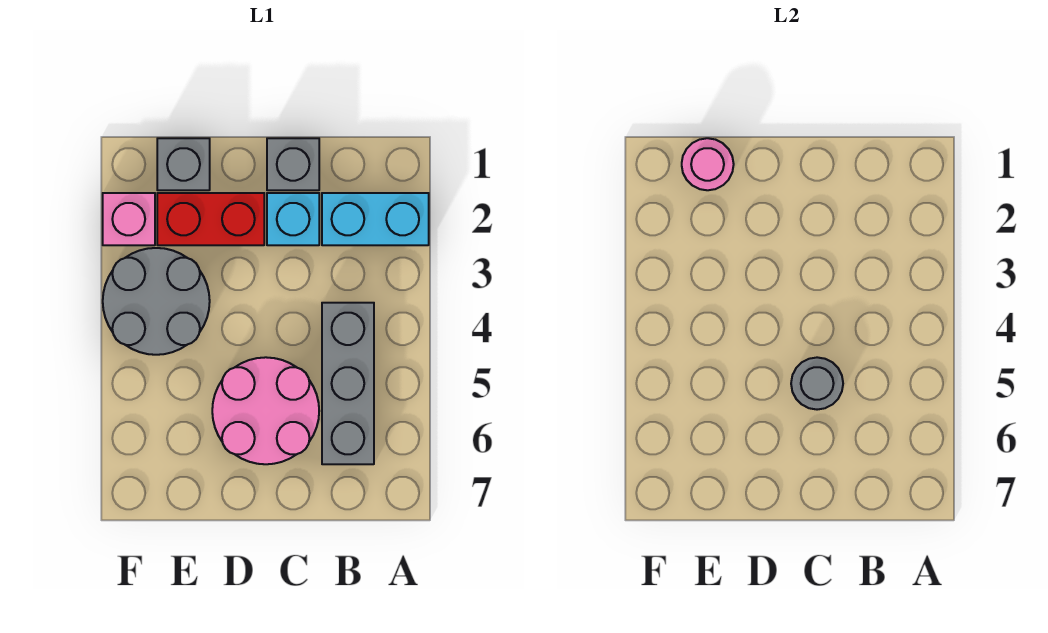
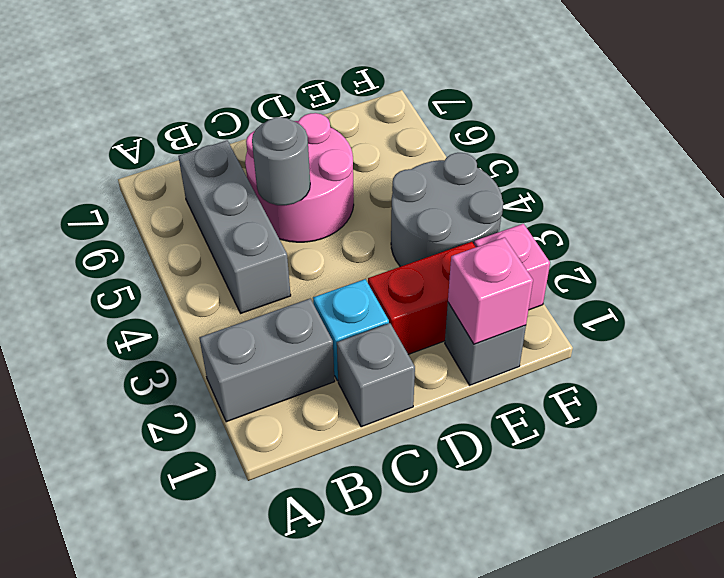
cyan brick A2:B2 level 1 -> grey brick A2:B2 level 1
pink round brick E1 level 2 -> pink brick E1 level 2

